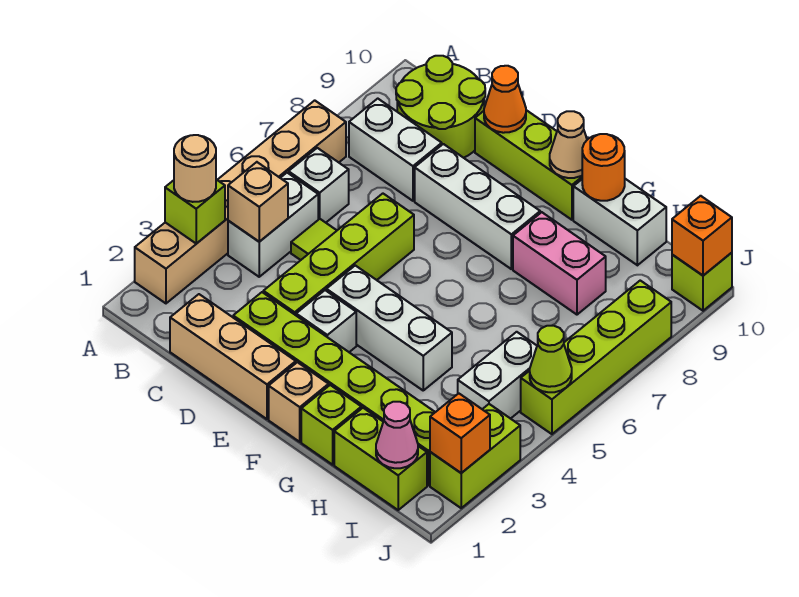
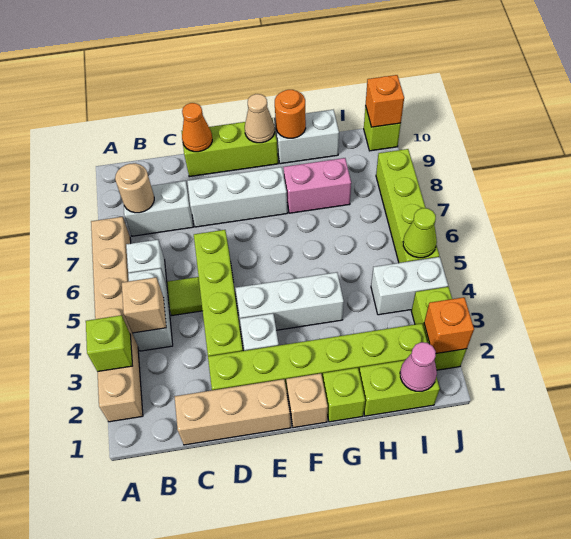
tan round brick A3 level 3 -> tan round brick B8 level 2
lime round brick B9:C10 level 1 -> none
white brick I4:I5 level 1 -> white brick I4:J4 level 1

